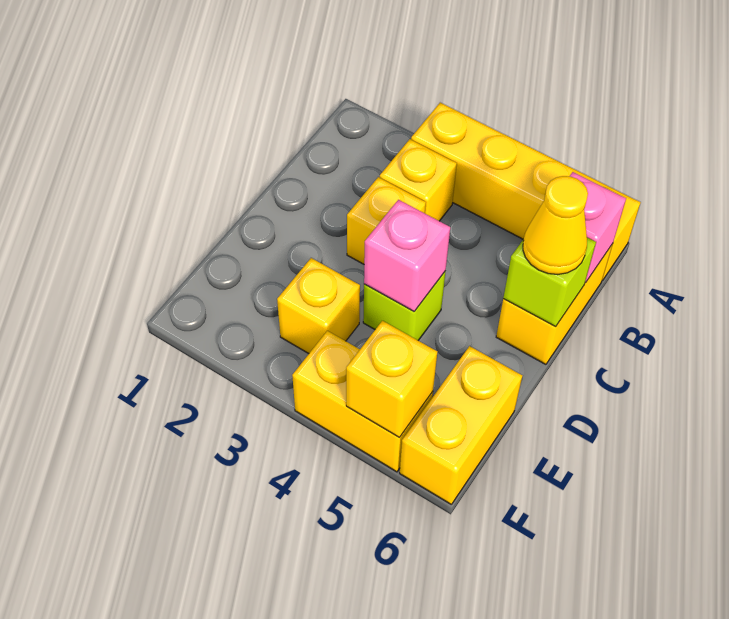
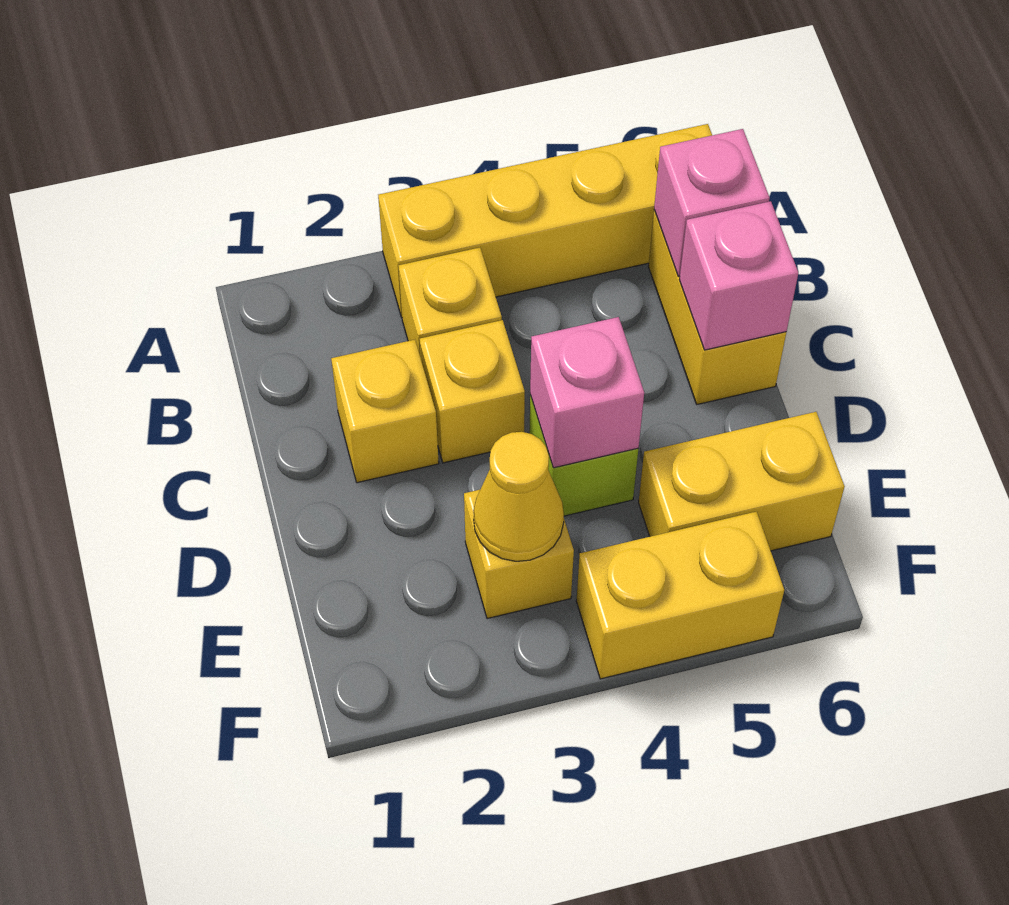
lime brick C6 level 2 -> pink brick C6 level 2
yellow cone C6 level 3 -> yellow cone E3 level 2
yellow brick E6:F6 level 1 -> yellow brick E5:E6 level 1
yellow brick F5 level 2 -> yellow brick C2 level 1

